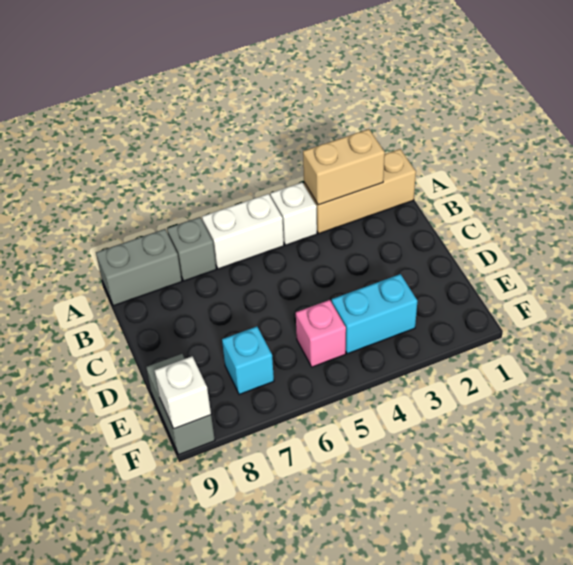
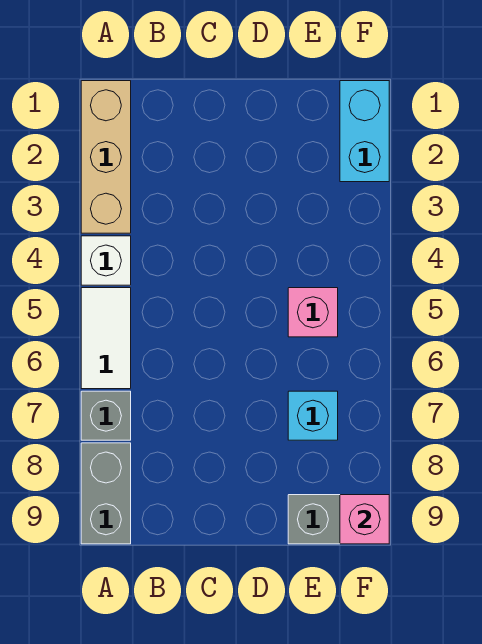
tan brick A2:A3 level 2 -> none
white brick A5:A6 level 1 -> white tile A5:A6 level 1
cyan brick E3:E4 level 1 -> cyan brick F1:F2 level 1
white brick F9 level 2 -> pink brick F9 level 2

